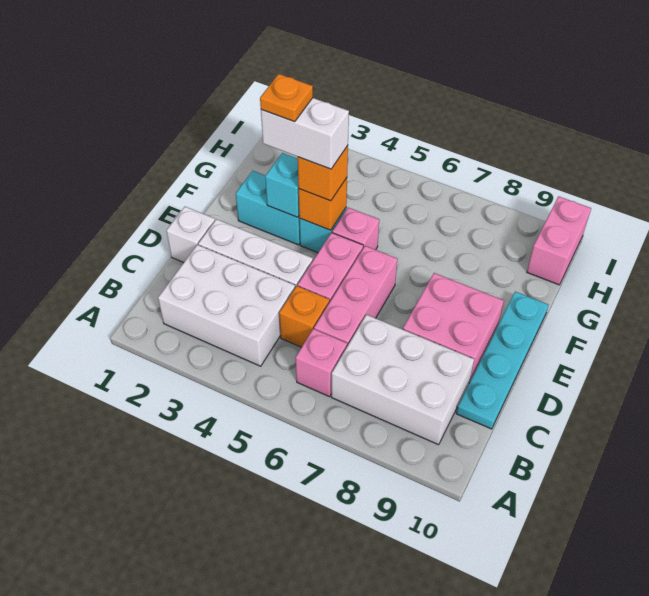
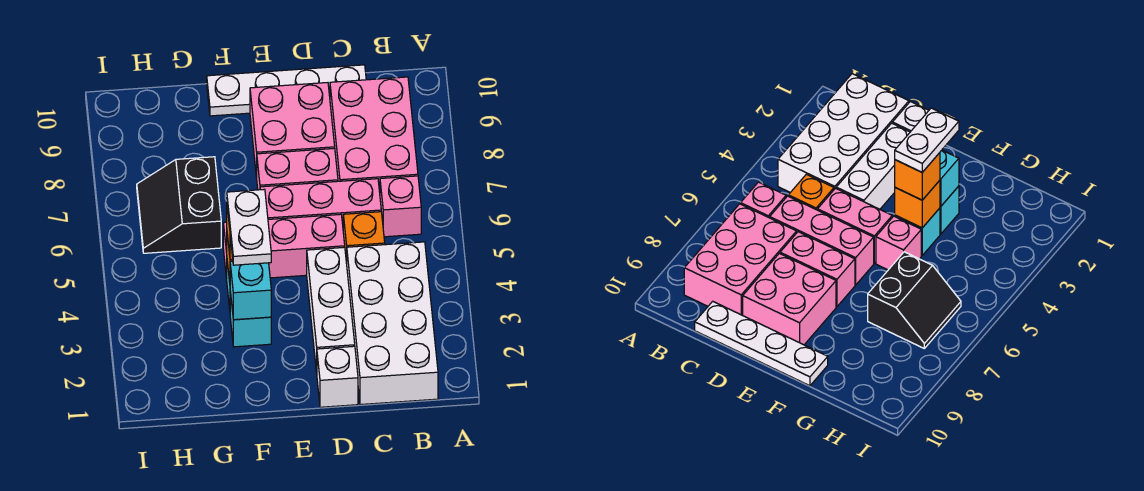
white brick B2:C4 level 1 -> white brick B1:C4 level 1
white brick B7:C9 level 1 -> pink brick B7:C9 level 1
cyan plate C10:F10 level 1 -> white plate C10:F10 level 1
cyan brick F2:F3 level 1 -> cyan brick F3 level 1
white brick F3:F4 level 4 -> white plate F3:F4 level 4
orange plate F3 level 5 -> none
none -> black slope G6:H7 level 1 top G
pink brick H10:I10 level 1 -> pink brick D7:E7 level 1

